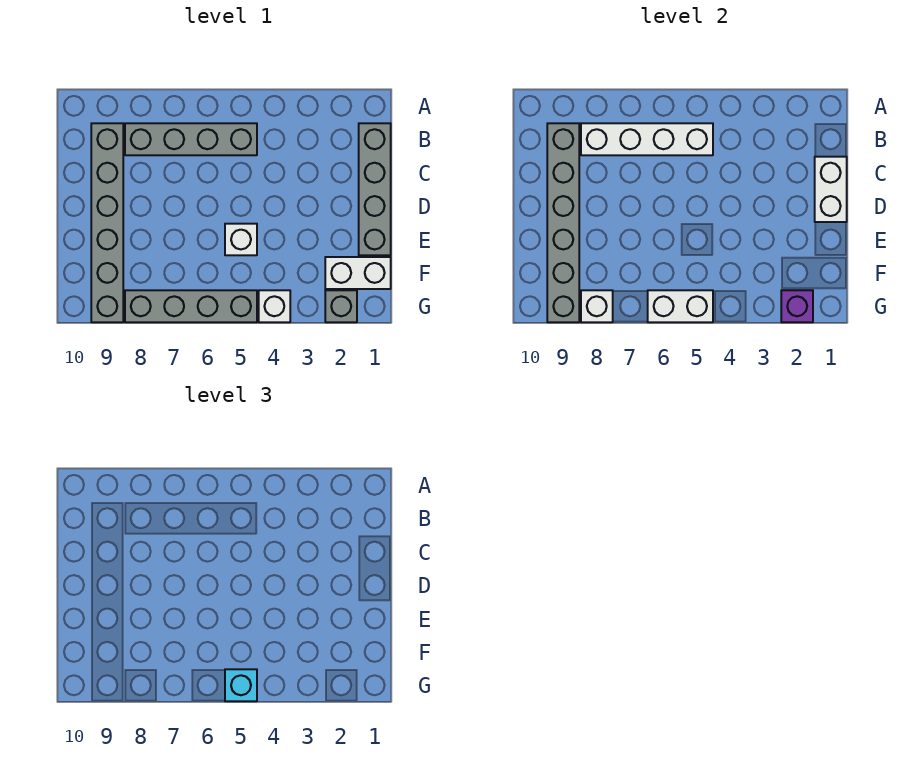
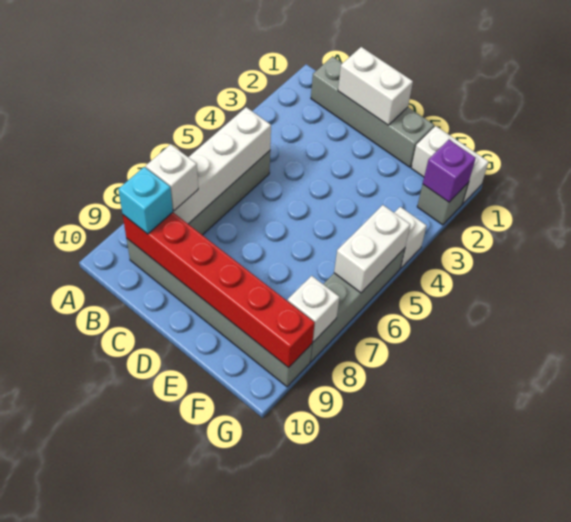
grey brick B9:G9 level 2 -> red brick B9:G9 level 2
white brick E5 level 1 -> white brick B8 level 3
white brick F1:F2 level 1 -> white brick F1:G1 level 1
cyan brick G5 level 3 -> cyan brick B9 level 3

